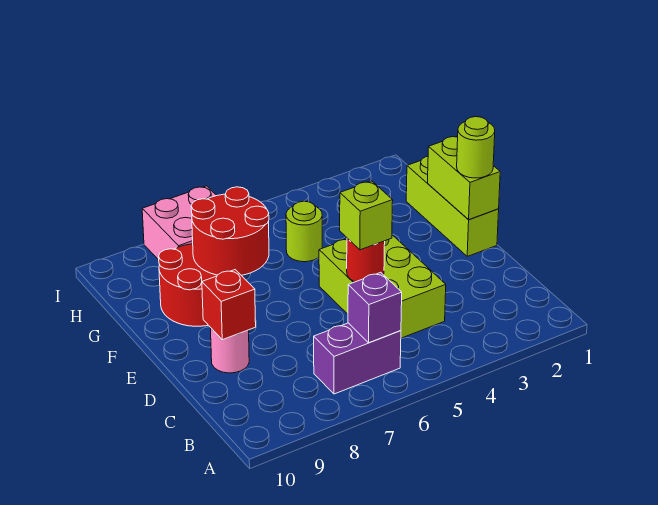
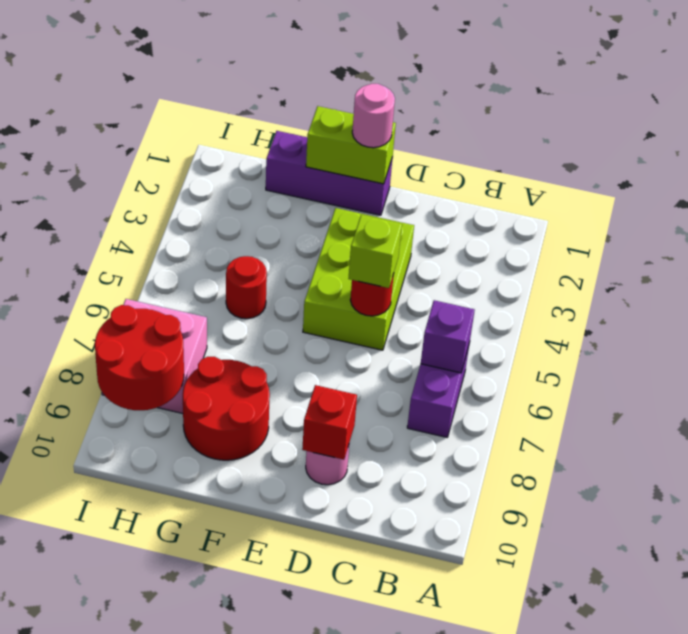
lime brick C4:E5 level 1 -> lime brick D3:E5 level 1
lime brick E1:G1 level 1 -> purple brick E1:G1 level 1
lime round brick E1 level 3 -> pink round brick E1 level 3
red round brick F7:G8 level 2 -> red round brick H8:I9 level 2
lime round brick G5 level 1 -> red round brick G5 level 1

